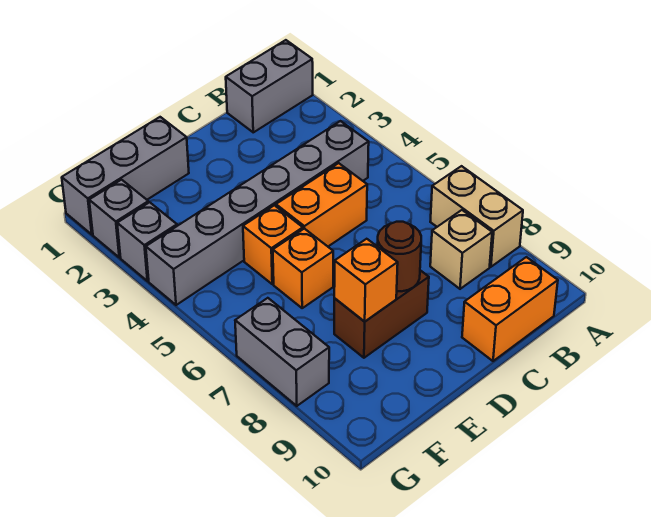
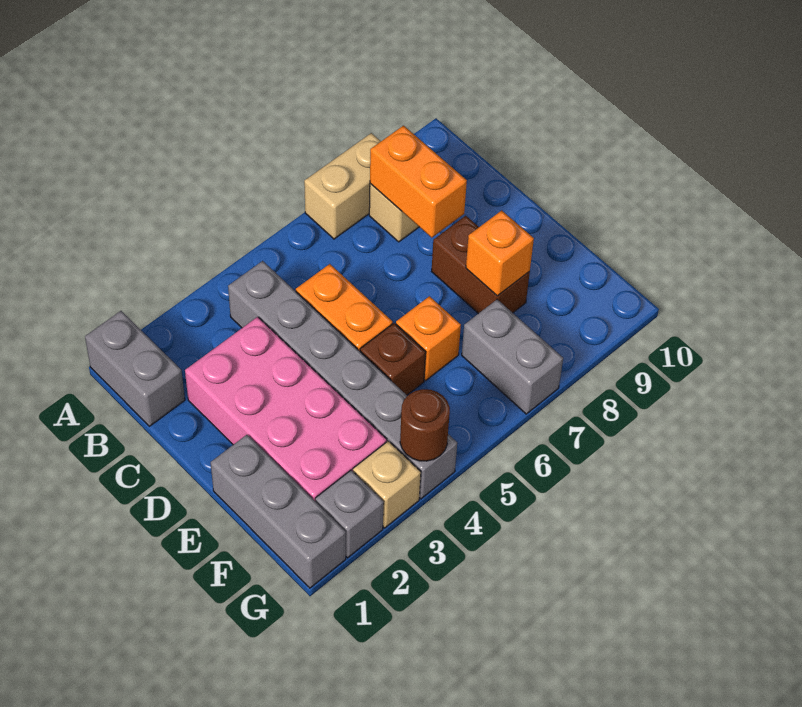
orange brick B10:C10 level 1 -> orange brick B8:C8 level 2
none -> pink brick C2:F3 level 1
brown round brick D8 level 2 -> brown round brick G4 level 2
orange brick E5 level 1 -> brown brick E5 level 1
grey brick G3 level 1 -> tan brick G3 level 1
grey brick G7:G8 level 1 -> grey brick F7:G7 level 1

